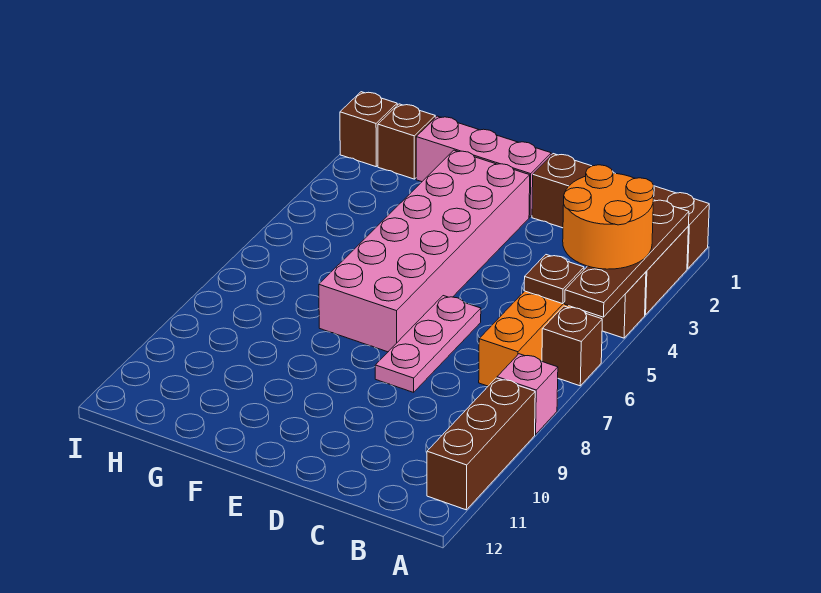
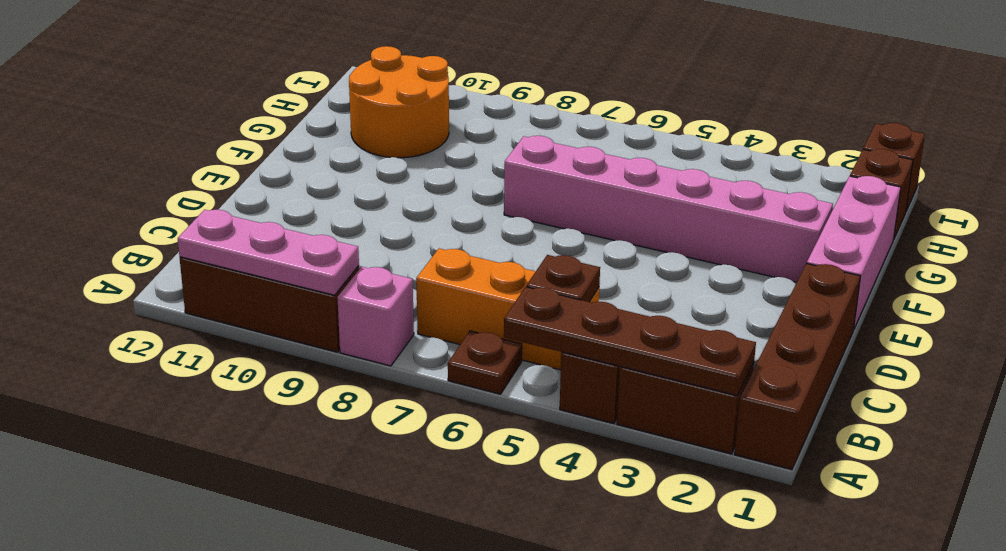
orange round brick A3:B4 level 3 -> orange round brick G10:H11 level 1
brown brick A6 level 1 -> brown plate A6 level 1
pink plate D6:D8 level 1 -> pink plate A9:A11 level 2
pink brick E2:F7 level 1 -> pink brick F2:F7 level 1

